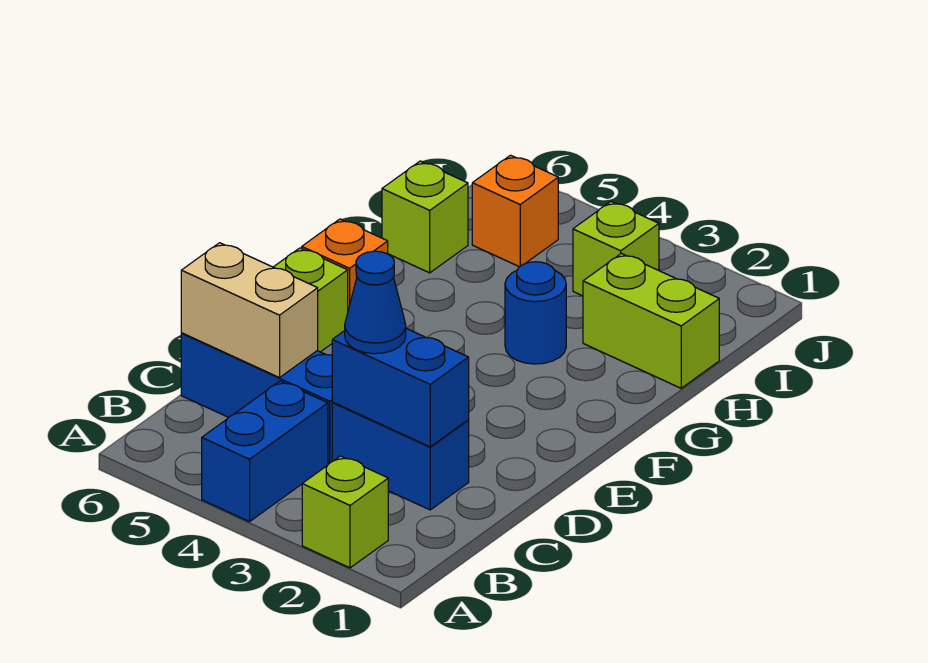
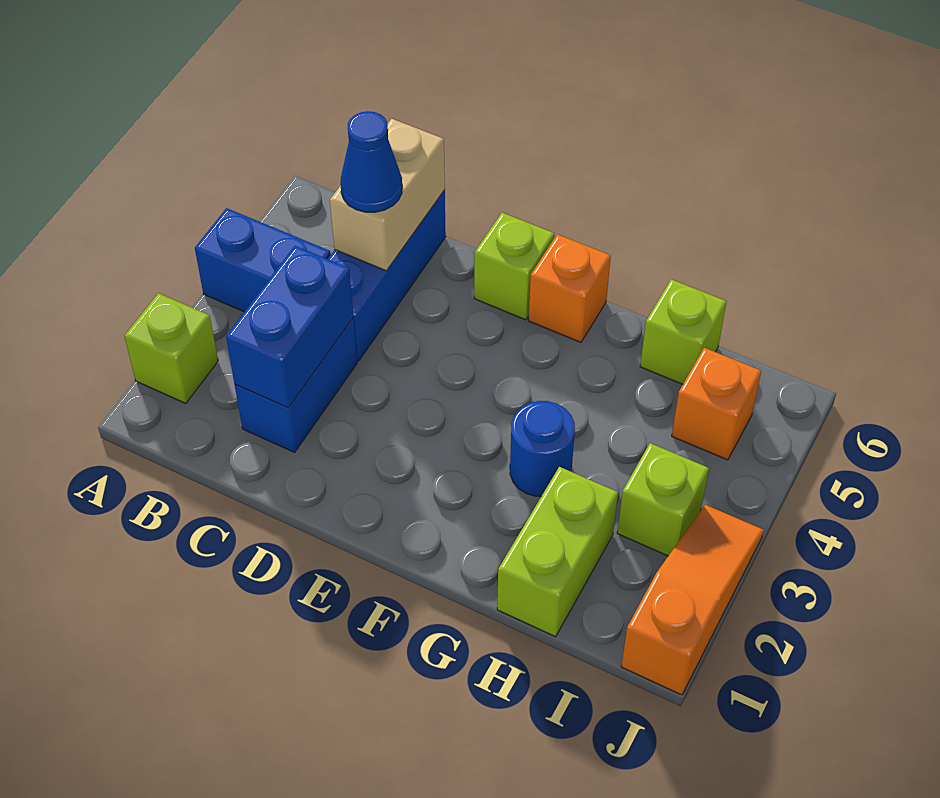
blue cone C3 level 3 -> blue cone C5 level 3
none -> orange slope J1:J3 level 1 top 1

